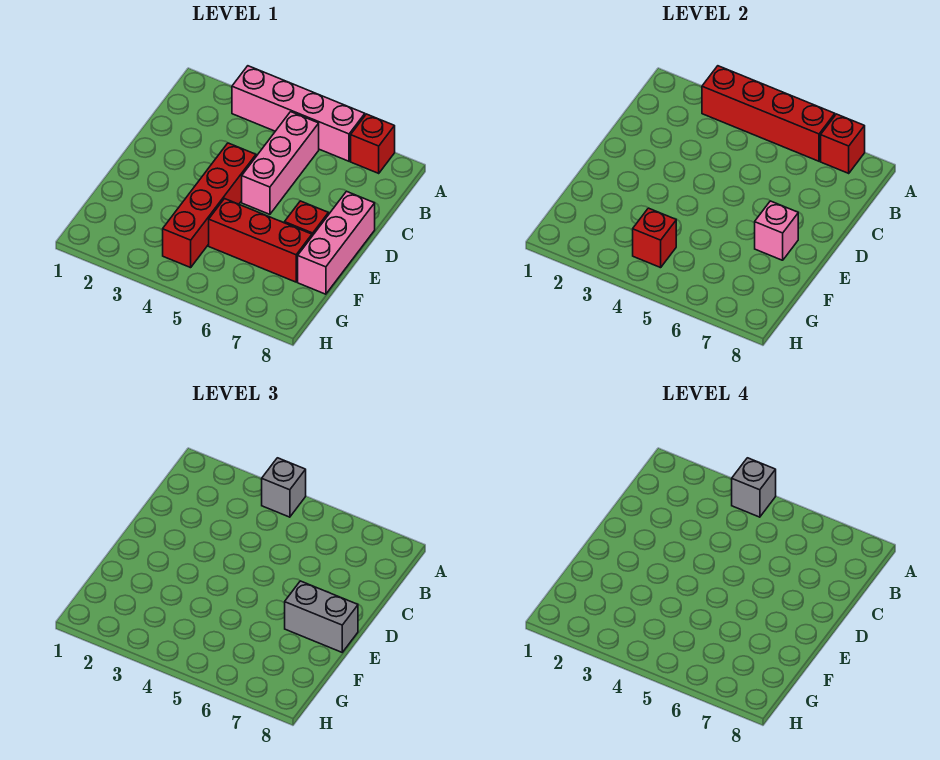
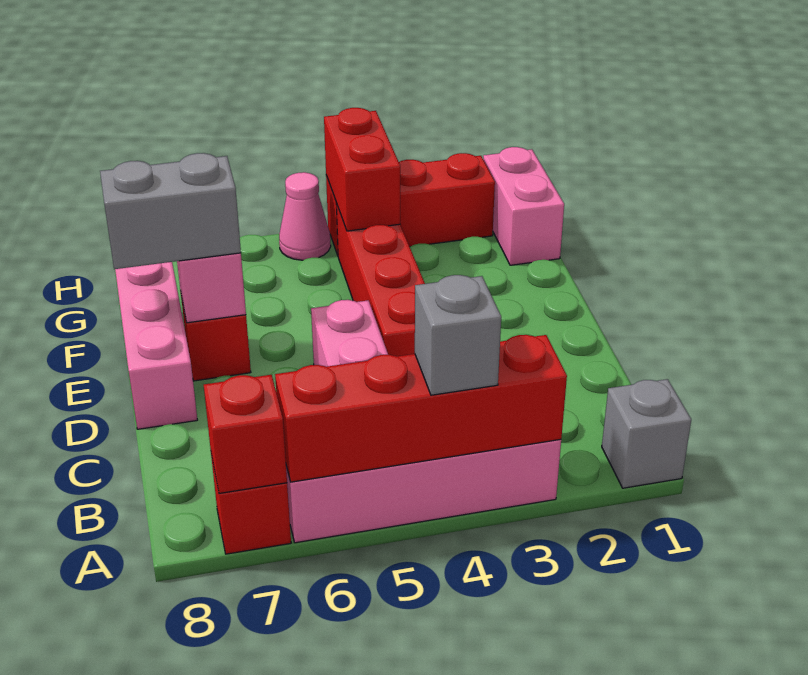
grey brick A4 level 4 -> grey brick A1 level 1
red brick F5:F7 level 1 -> red brick H2:H4 level 1
none -> pink brick G1:H1 level 1
red brick G4 level 2 -> red brick G4:H4 level 2
none -> pink cone H5 level 1

